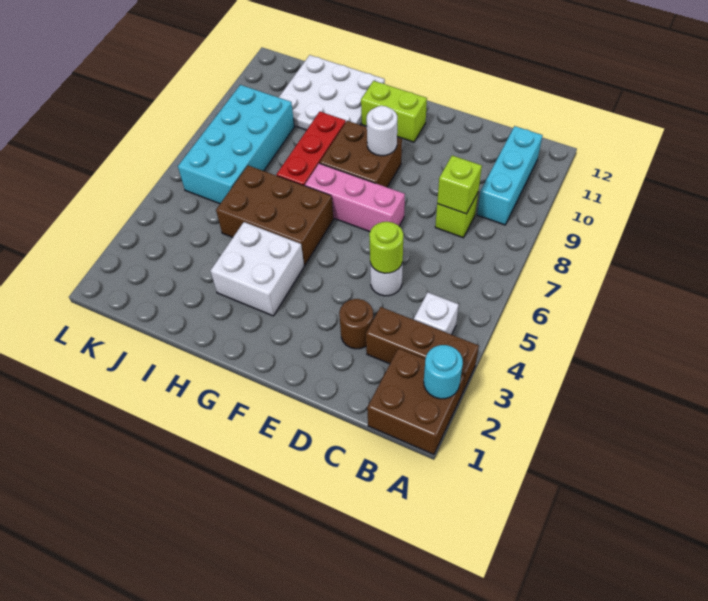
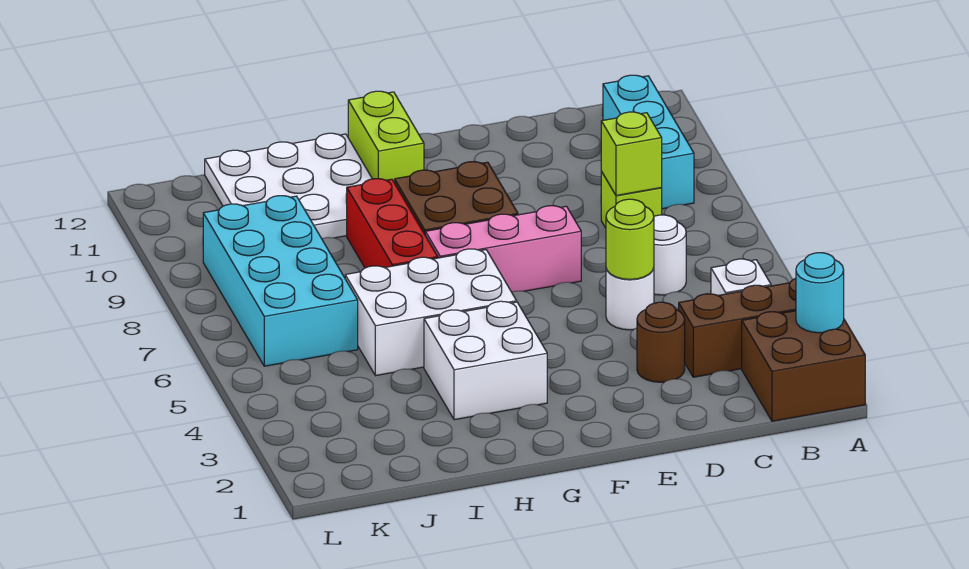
white round brick F9 level 2 -> white round brick C6 level 1
lime brick F11:G11 level 1 -> lime brick G11:G12 level 1
brown brick G5:I6 level 1 -> white brick G5:I6 level 1

